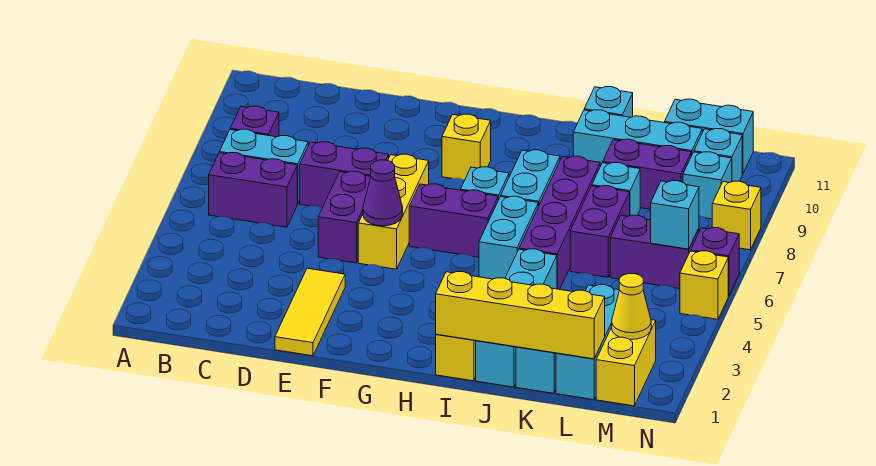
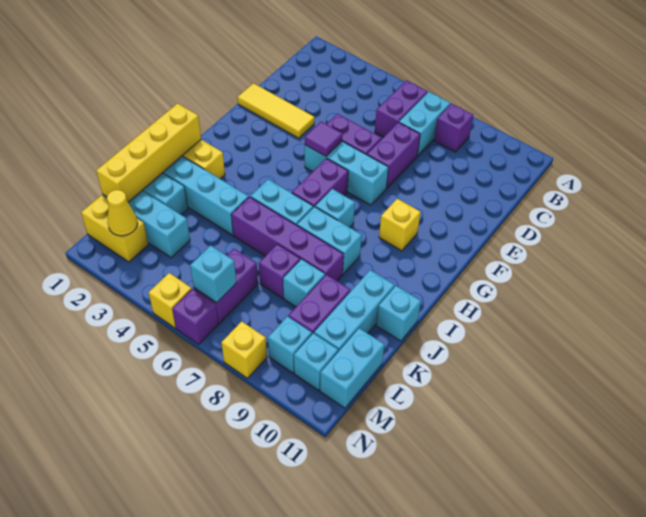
yellow brick F5:F7 level 1 -> cyan brick F5:F7 level 1
purple cone F5 level 2 -> purple tile F5 level 2
purple brick K6:K7 level 1 -> purple brick K7 level 1

